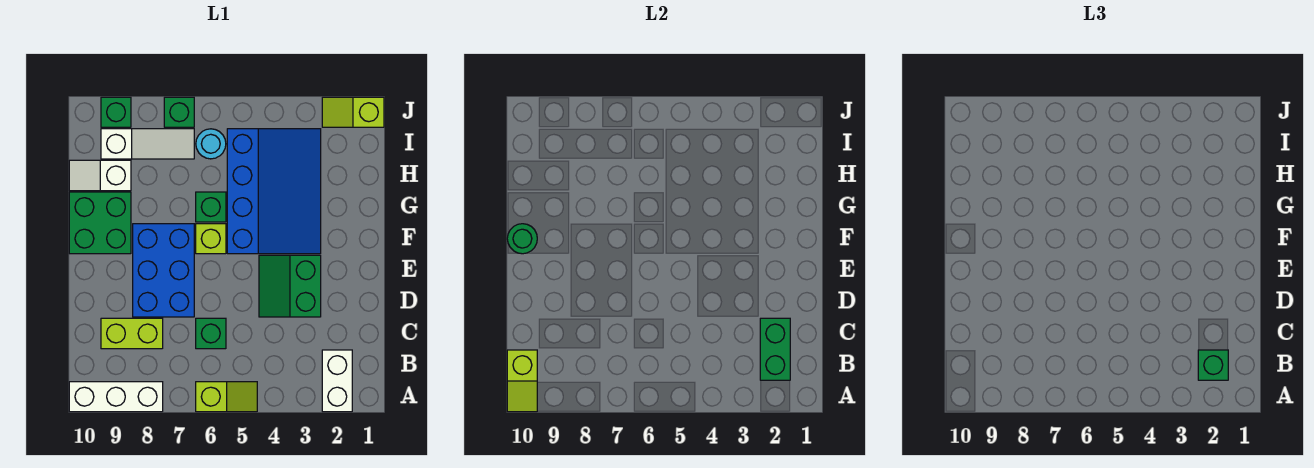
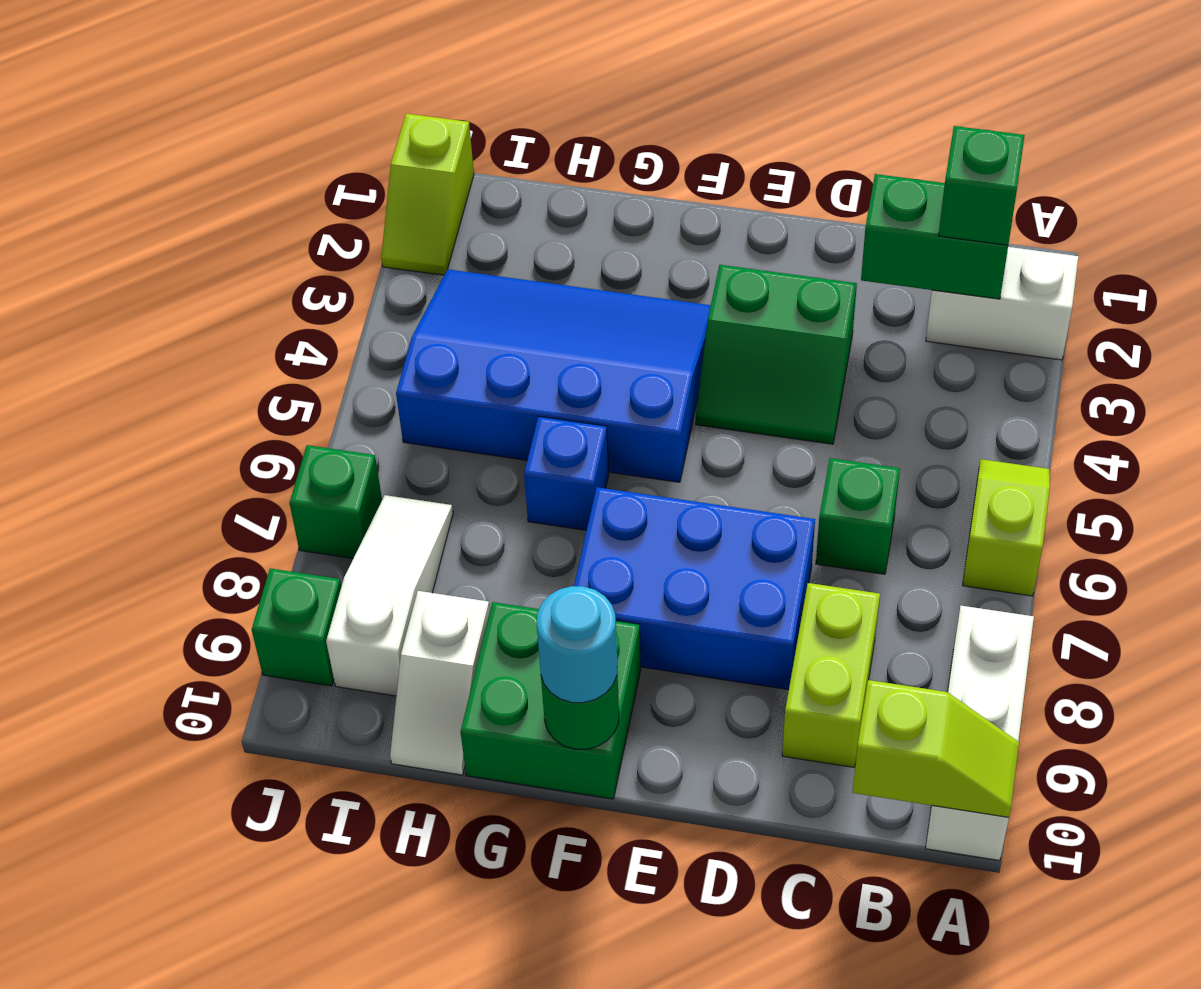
lime brick F6 level 1 -> none
green brick G6 level 1 -> blue brick G6 level 1
cyan round brick I6 level 1 -> cyan round brick F10 level 3

